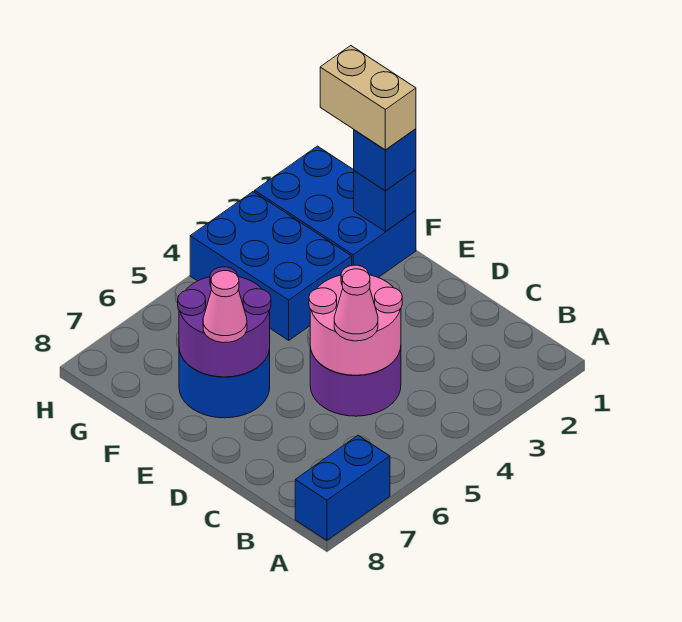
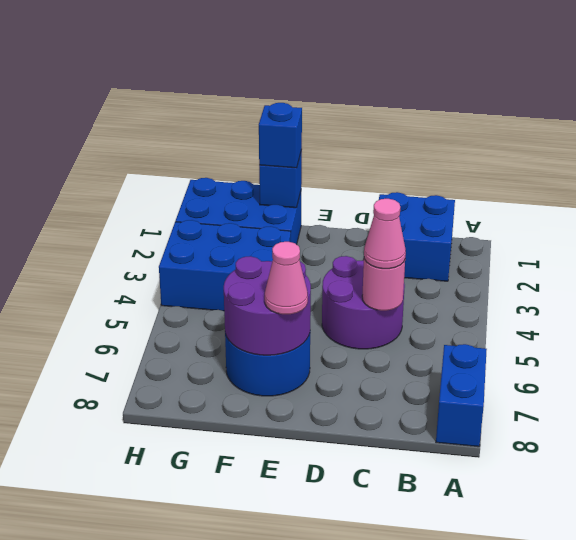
none -> blue brick B1:C2 level 1
pink round brick C4:D5 level 2 -> pink round brick C5 level 2
tan brick F1:G1 level 4 -> none

